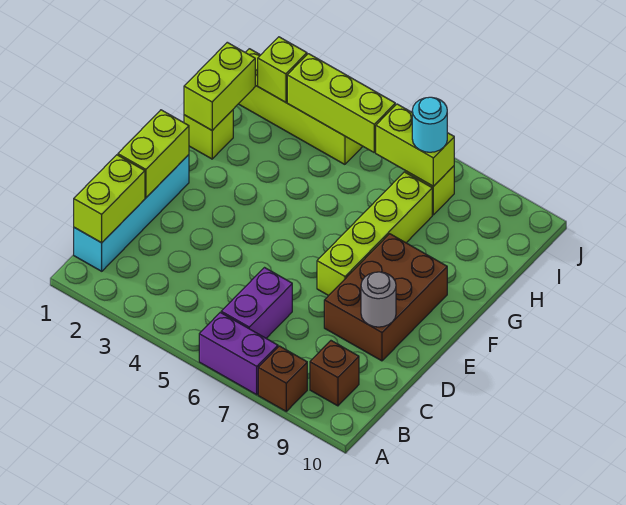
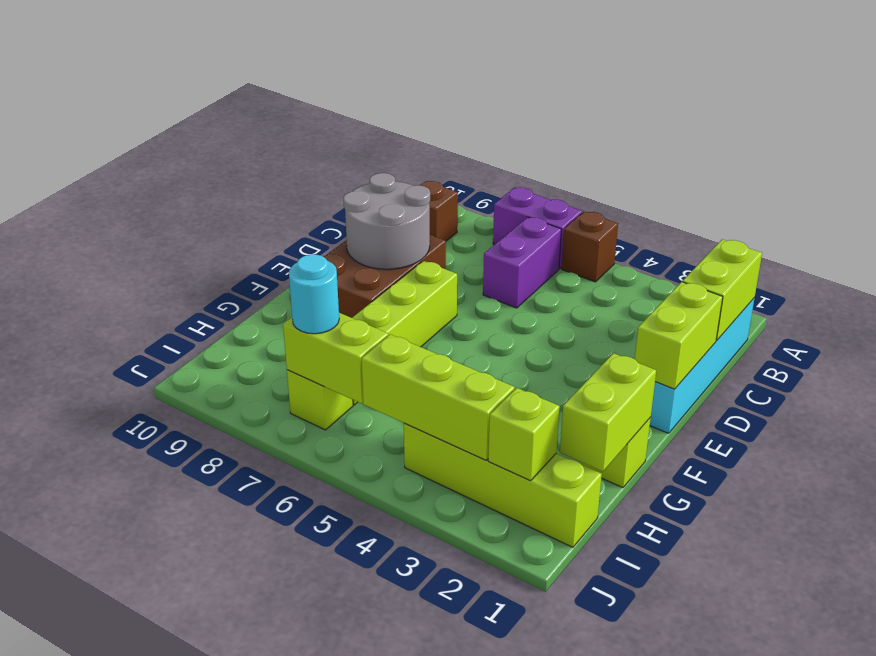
brown brick A8 level 1 -> brown brick A5 level 1
grey round brick D9 level 2 -> grey round brick D8:E9 level 2

